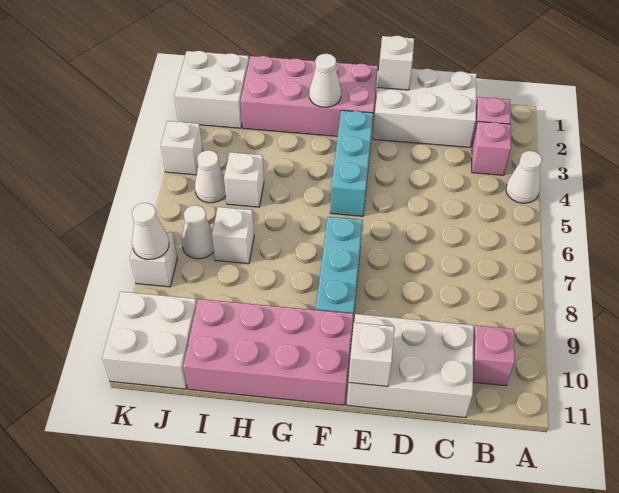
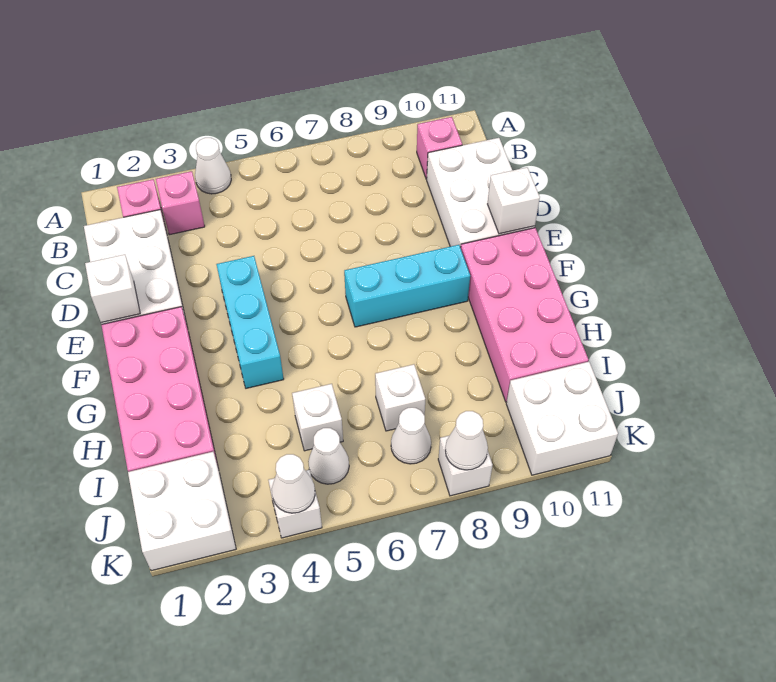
cyan brick F3:F5 level 1 -> cyan brick E4:G4 level 1
white cone G2 level 2 -> white cone K4 level 2

